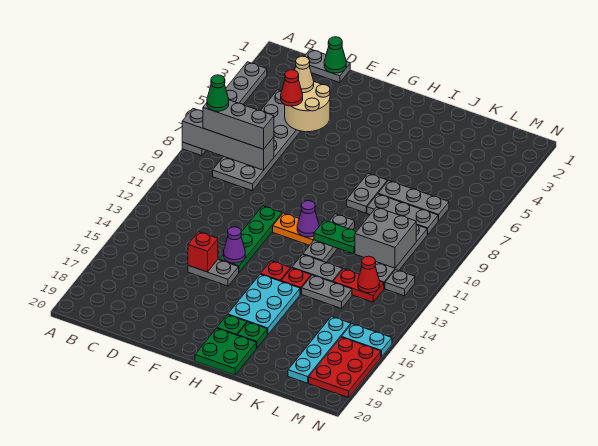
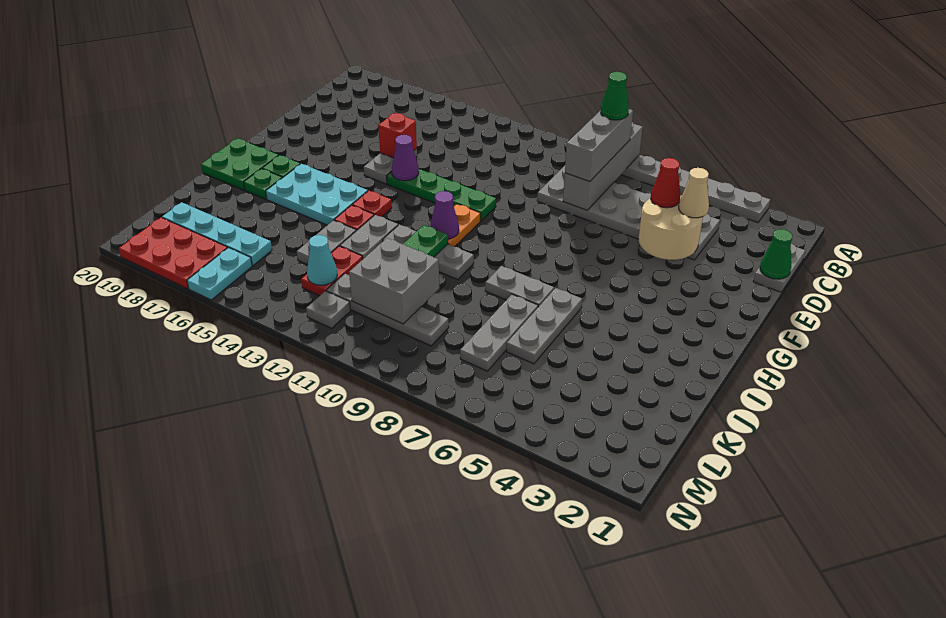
grey plate J8:L8 level 1 -> grey plate I6:K6 level 1
red cone L13 level 2 -> cyan cone L13 level 2

